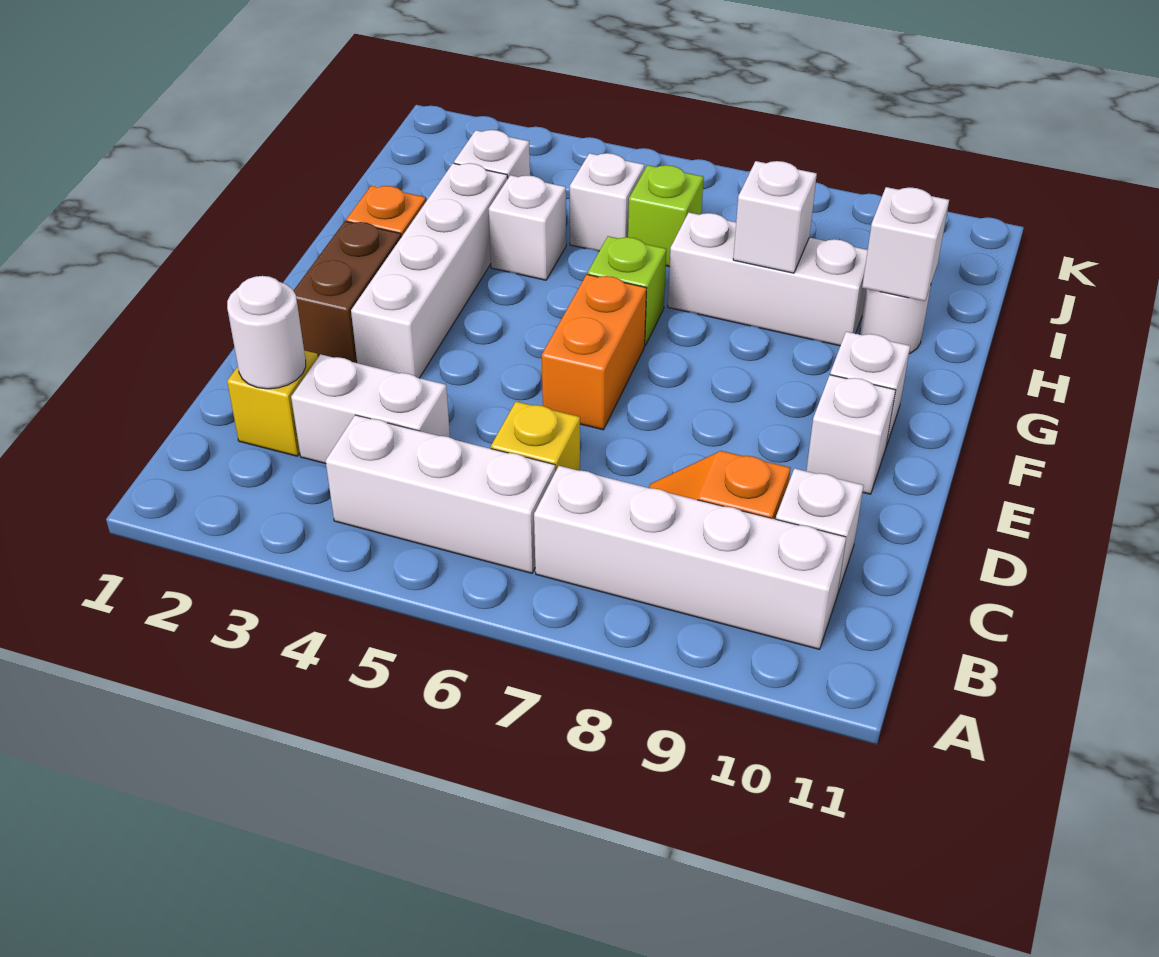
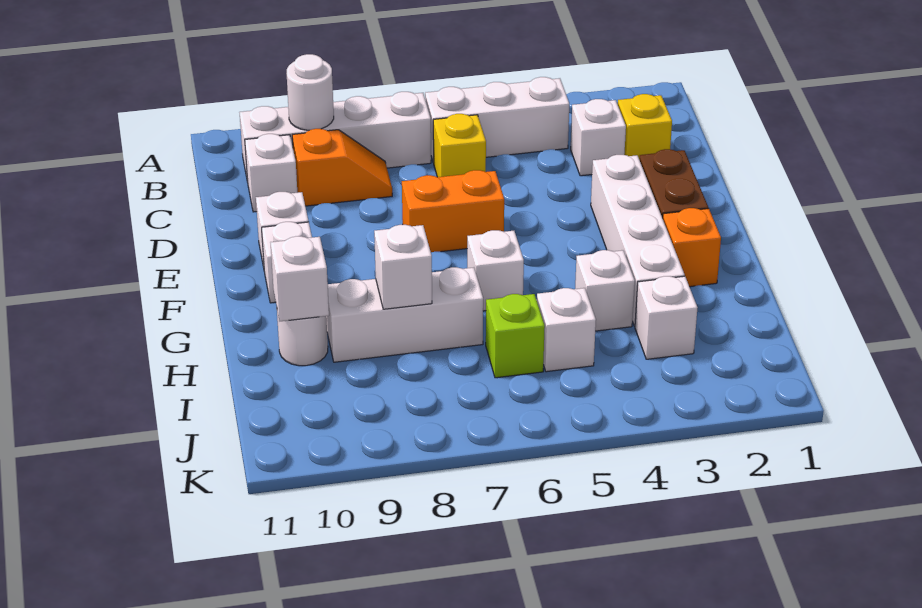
white round brick C2 level 2 -> white round brick B9 level 2
white brick C3:C4 level 1 -> white brick C3 level 1
orange brick E6:F6 level 1 -> orange brick E6:E7 level 1
lime brick G6 level 1 -> white brick G6 level 1

